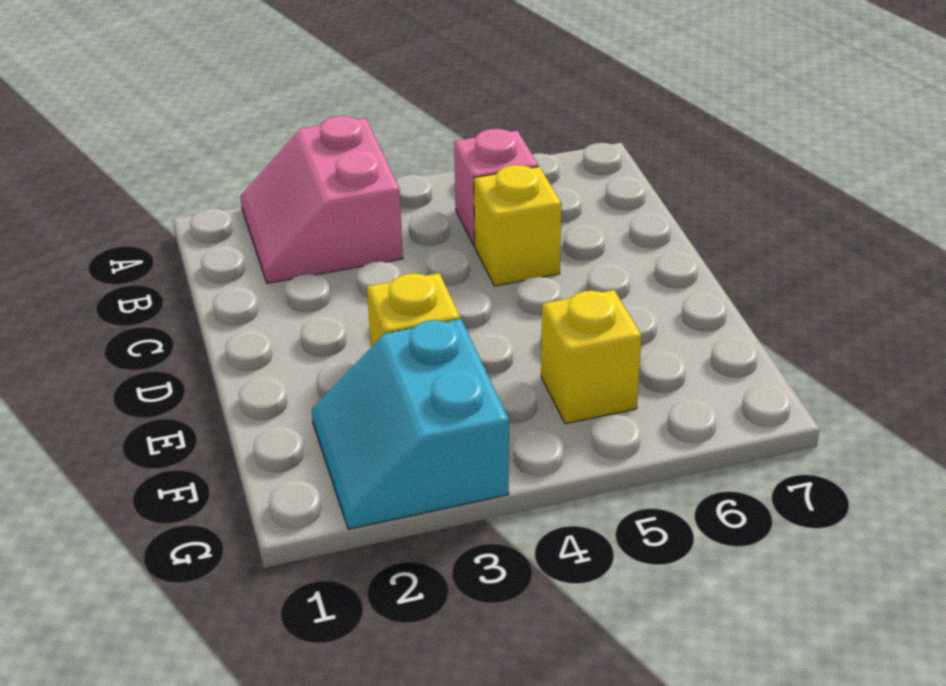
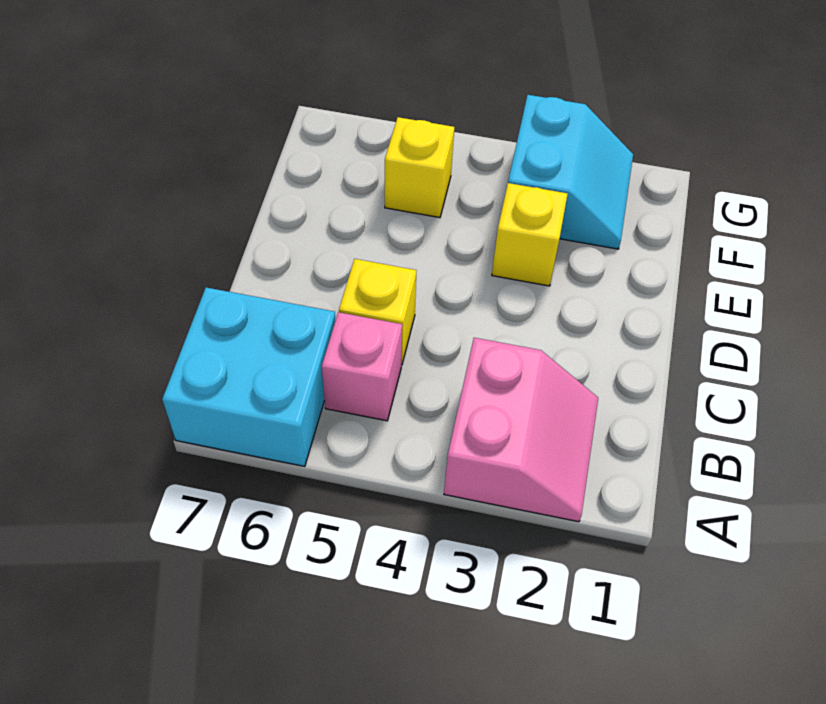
none -> cyan brick A6:B7 level 1

